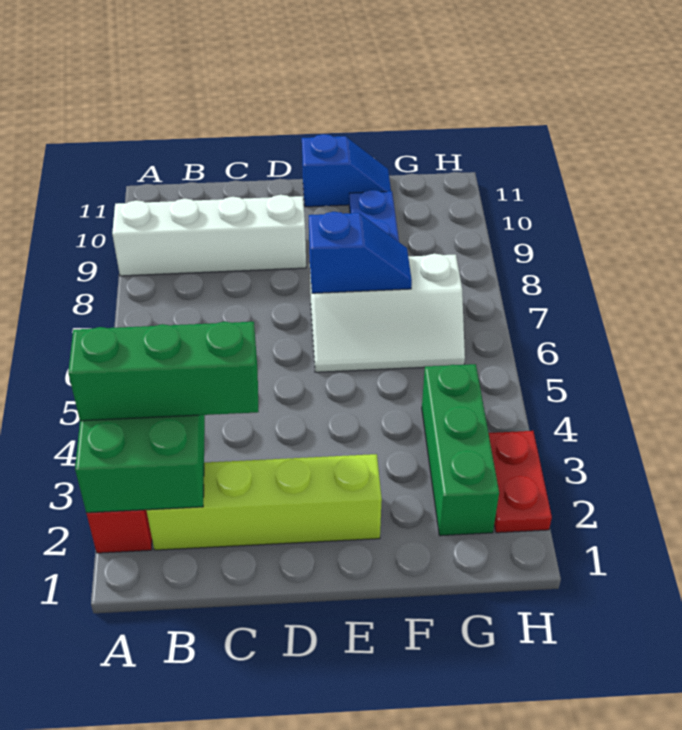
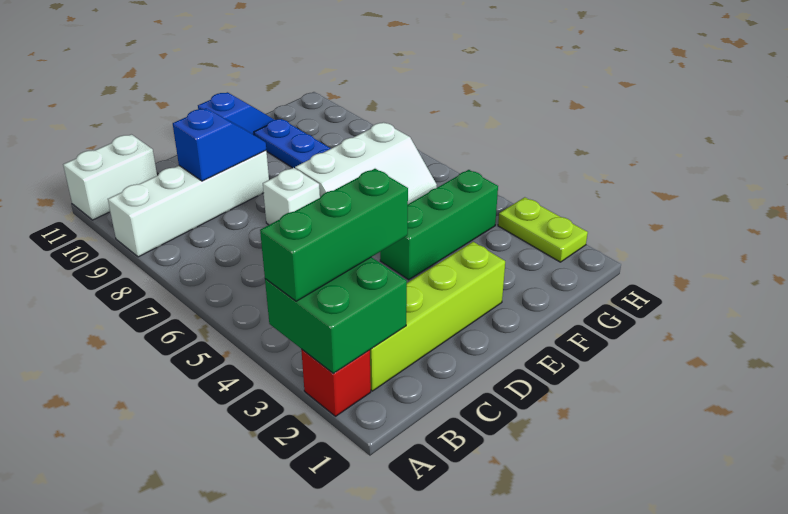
none -> white brick A11:B11 level 1
none -> white brick D7 level 1
blue slope E7:F7 level 2 top E -> blue slope C9:D9 level 2 top C
green brick G2:G4 level 1 -> green brick E4:G4 level 1
red plate H2:H3 level 1 -> lime plate H2:H3 level 1

